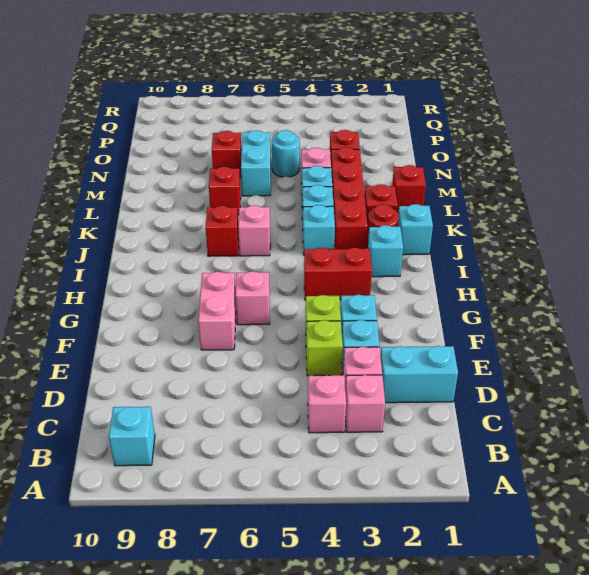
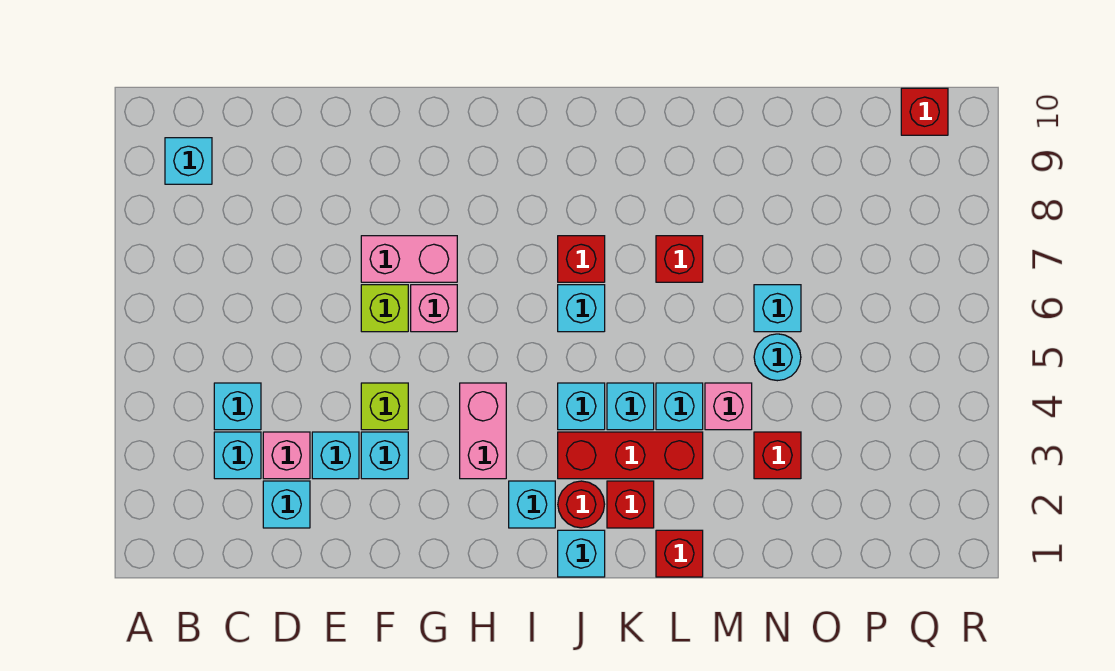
pink brick C3 level 1 -> cyan brick C3 level 1
pink brick C4 level 1 -> cyan brick C4 level 1
cyan brick D1:D2 level 1 -> cyan brick D2 level 1
lime brick E4 level 1 -> lime brick F6 level 1
red brick H3:H4 level 1 -> pink brick H3:H4 level 1
red brick J3:M3 level 1 -> red brick J3:L3 level 1
pink brick J6 level 1 -> cyan brick J6 level 1
cyan brick M6:N6 level 1 -> cyan brick N6 level 1
red brick N7 level 1 -> red brick Q10 level 1

